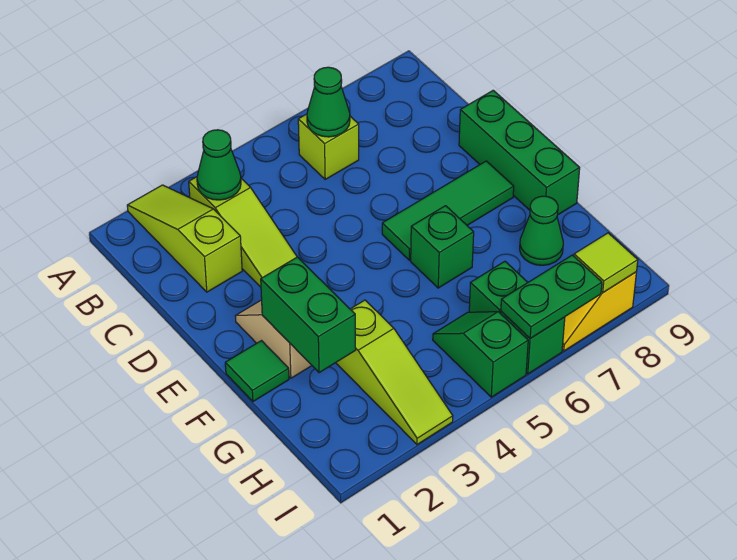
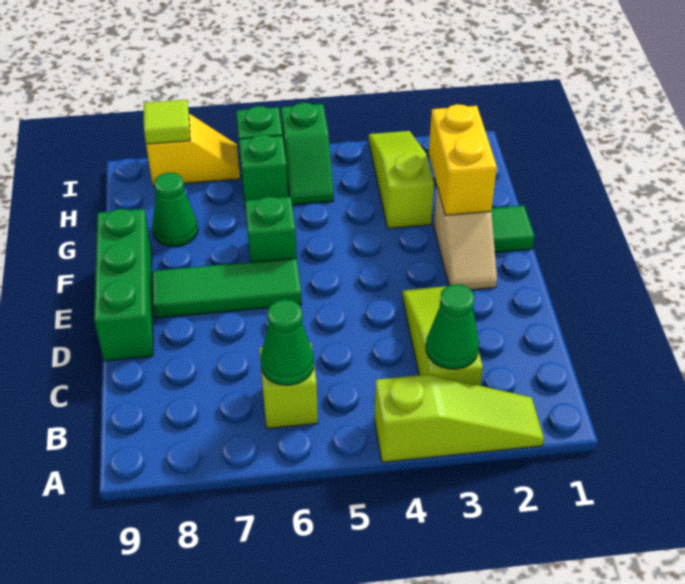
lime slope A2:C2 level 1 top C -> lime slope A2:A4 level 1 top 4
green brick F2:G2 level 2 -> yellow brick F2:G2 level 2
green plate I6:I7 level 2 -> none

